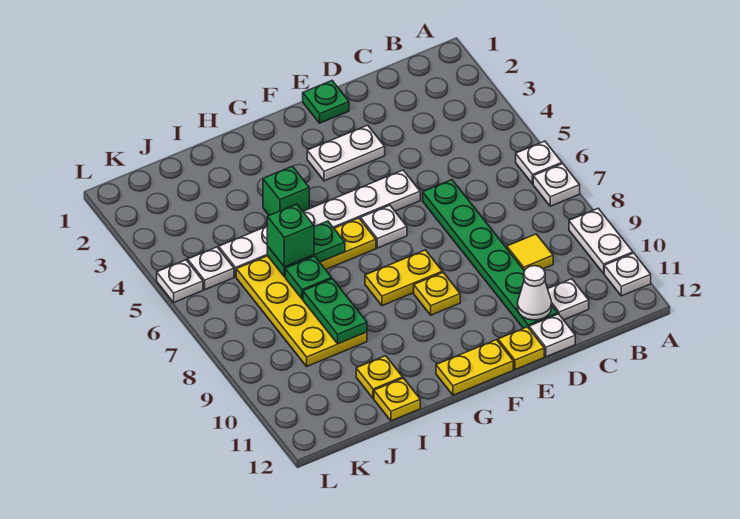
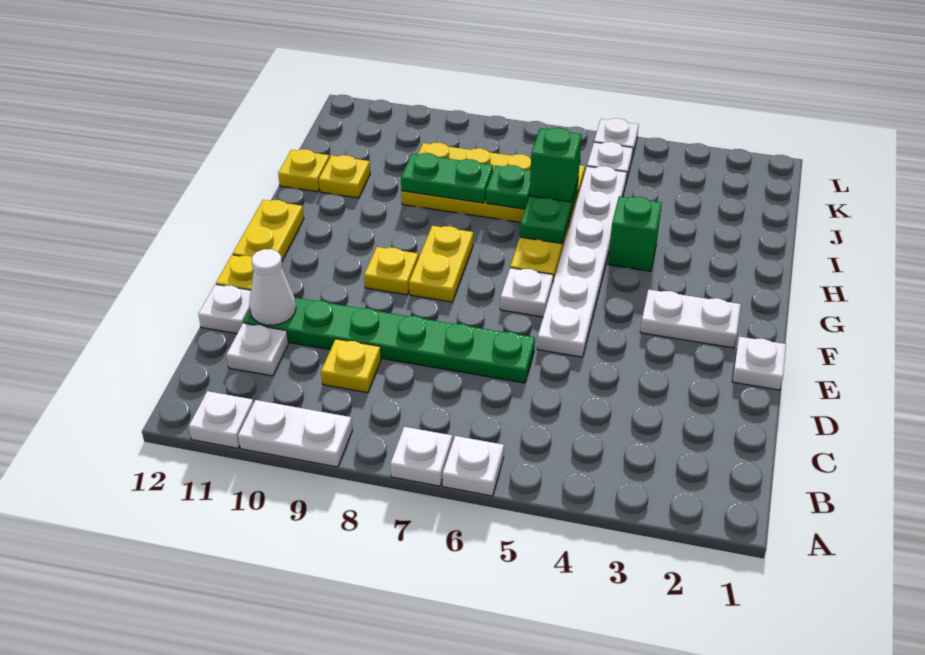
yellow tile C9 level 1 -> yellow plate C9 level 1
green plate E1 level 1 -> white plate E1 level 1
white plate E3:F3 level 1 -> white plate F2:F3 level 1

